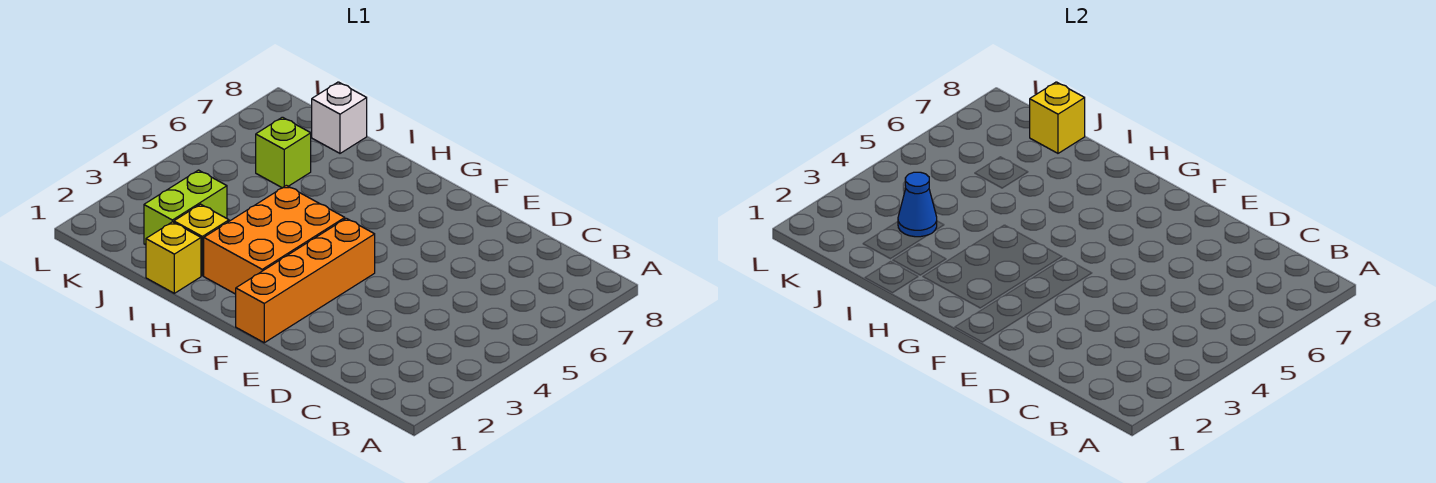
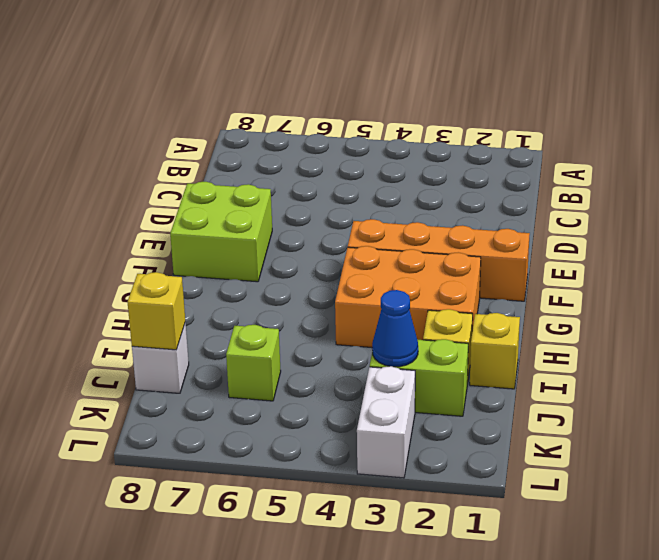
none -> lime brick E7:F8 level 1
none -> white brick K3:L3 level 1

